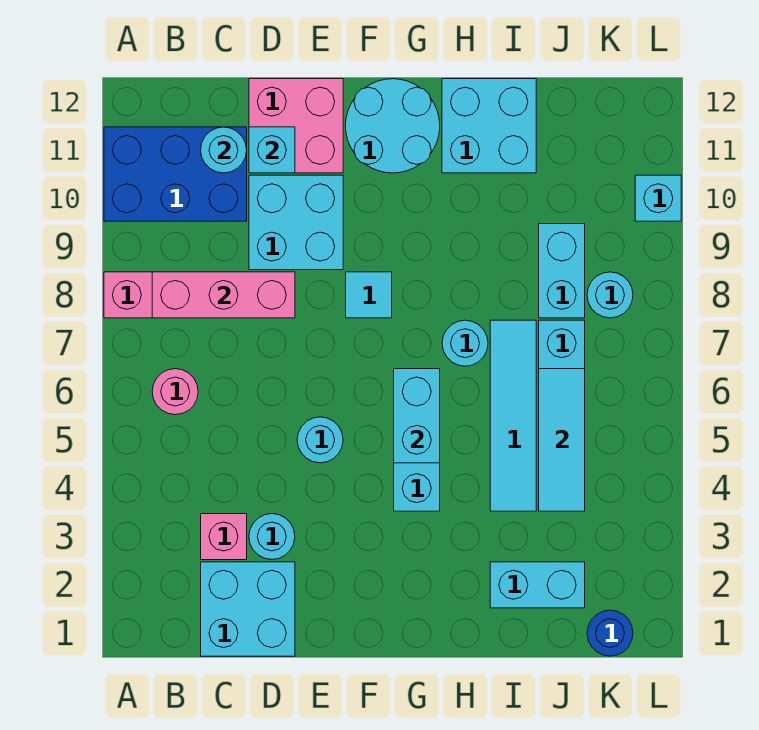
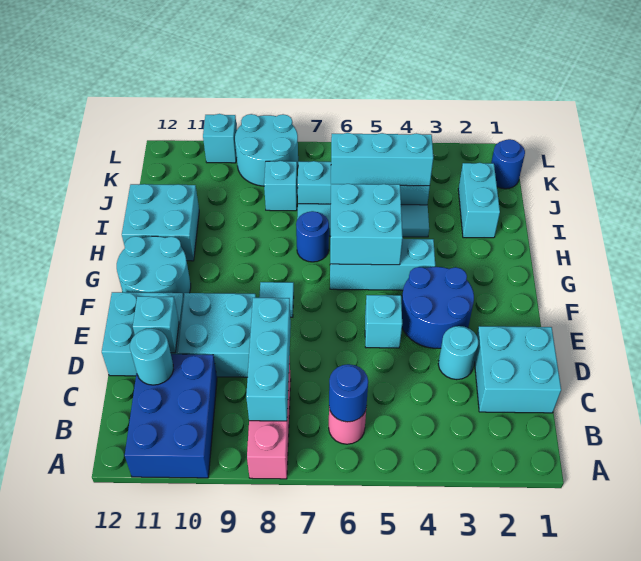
none -> blue round brick B6 level 2
pink brick B8:D8 level 2 -> cyan brick B8:D8 level 2
pink brick C3 level 1 -> none
pink brick D11:E12 level 1 -> cyan brick D11:E12 level 1
none -> blue round brick E3:F4 level 1
cyan round brick E5 level 1 -> cyan brick E5 level 1
cyan brick G5:G6 level 2 -> cyan brick G5:H6 level 2
cyan round brick H7 level 1 -> blue round brick H7 level 1
cyan tile J4:J6 level 2 -> cyan brick J4:J6 level 2
cyan brick J8:J9 level 1 -> cyan brick J8 level 1
cyan round brick K8 level 1 -> cyan round brick K8:L9 level 1

